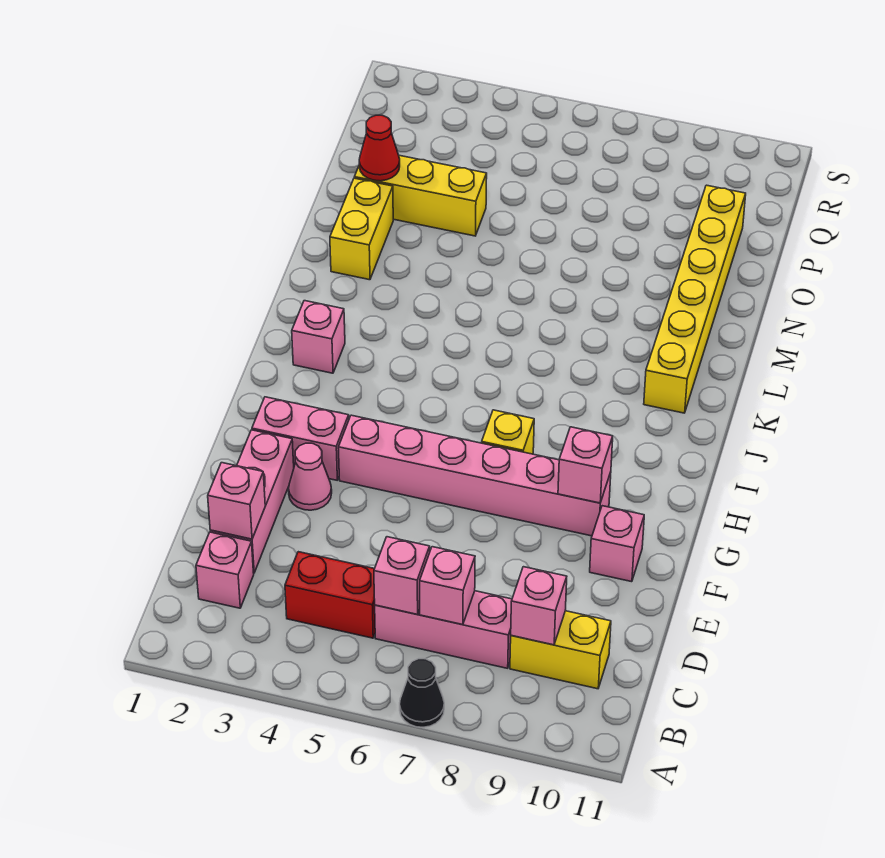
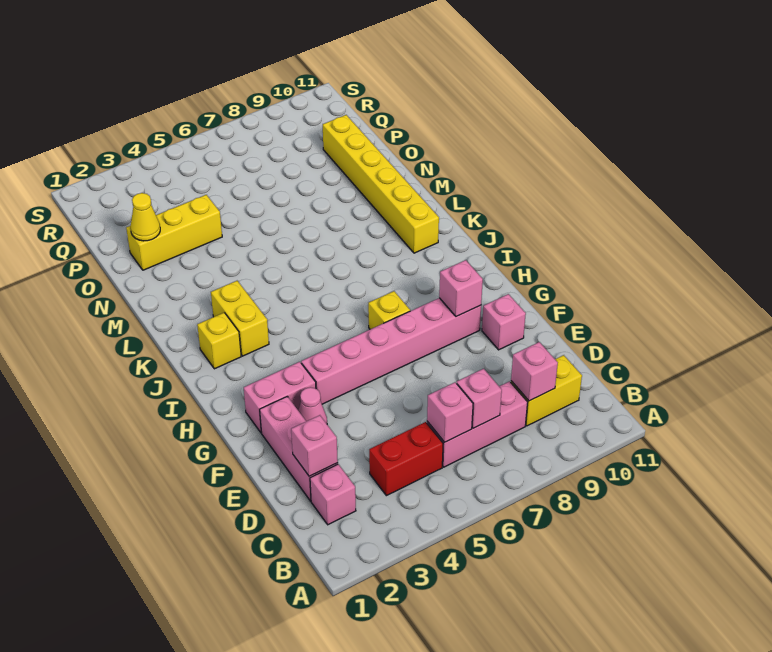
black cone A7 level 1 -> none
pink brick J2 level 1 -> yellow brick J2 level 1
yellow brick M2:N2 level 1 -> yellow brick J3:K3 level 1
red cone O2 level 2 -> yellow cone O2 level 2

